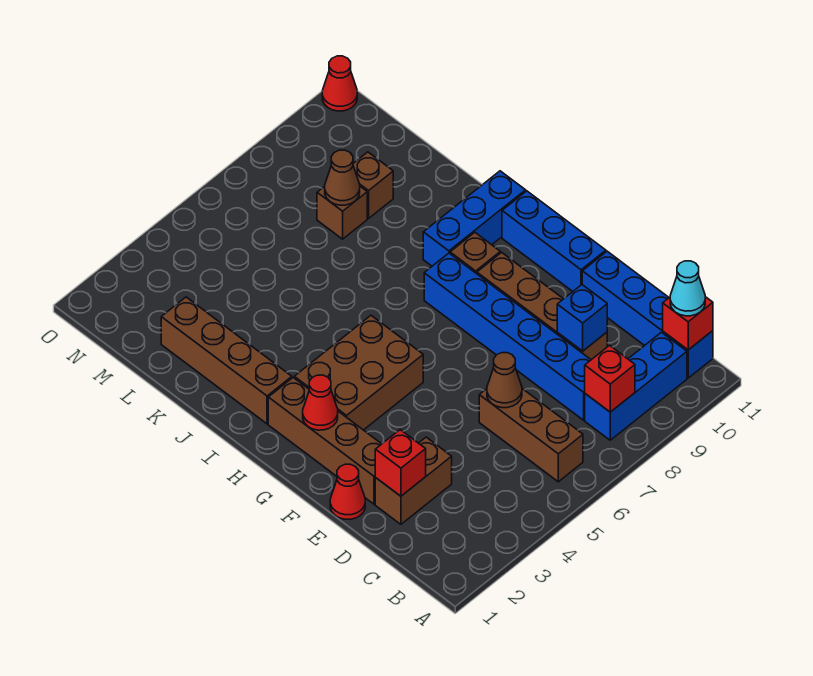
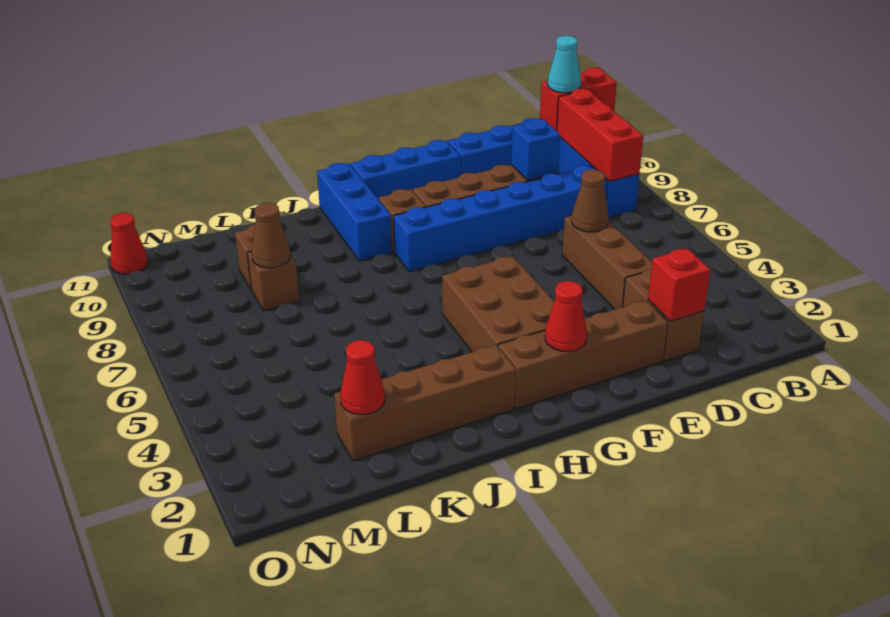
brown brick B6:D6 level 1 -> brown brick D4:D6 level 1
red brick B8 level 2 -> red brick B8:B10 level 2
red brick B11 level 2 -> red brick A11:B11 level 2
red cone E1 level 1 -> red cone L2 level 2

